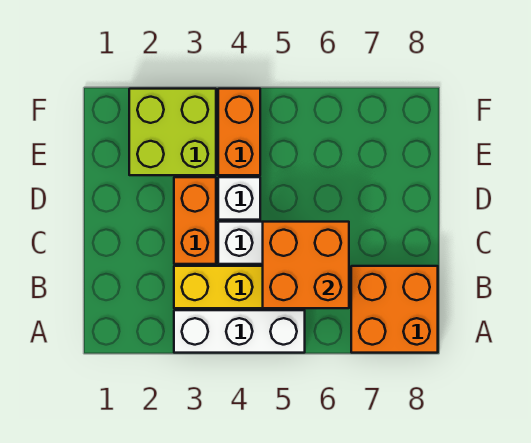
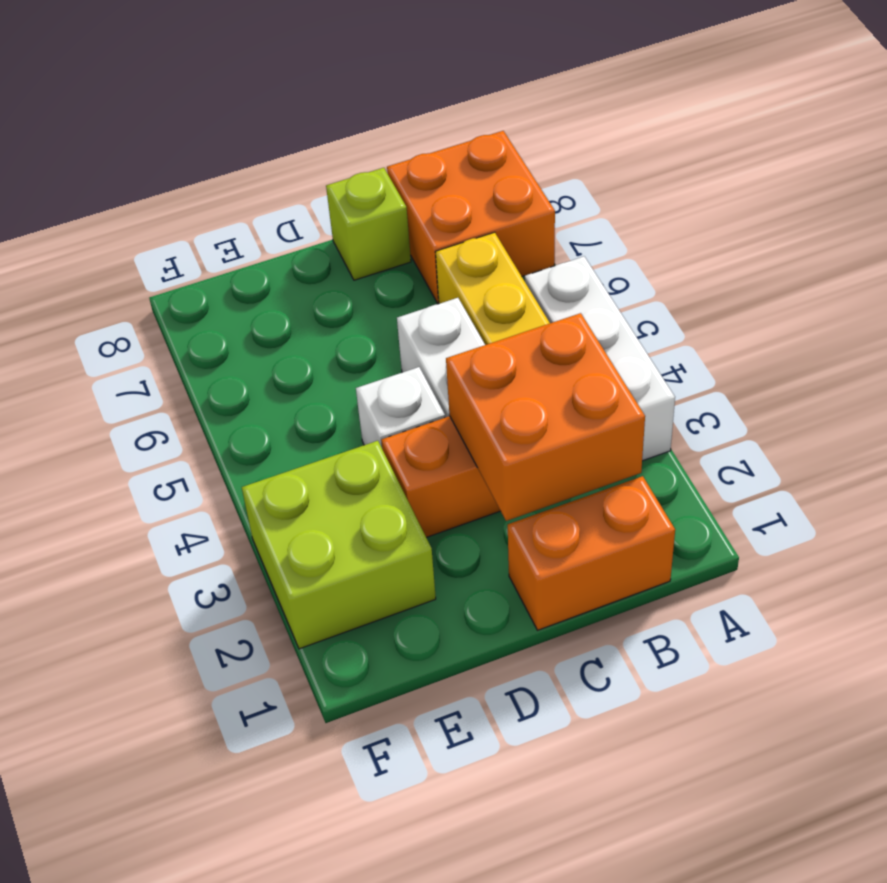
orange brick B5:C6 level 2 -> orange brick B2:C3 level 2
none -> lime brick C8 level 1
orange brick E4:F4 level 1 -> orange brick B1:C1 level 1

